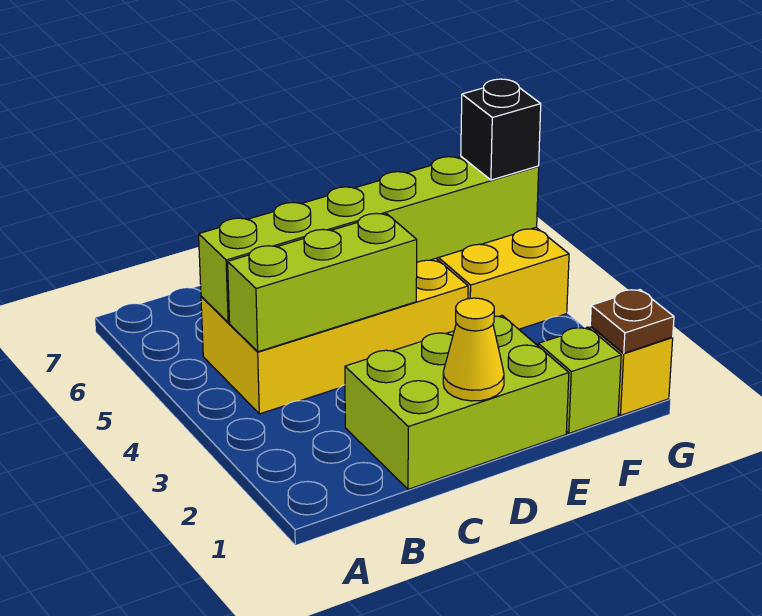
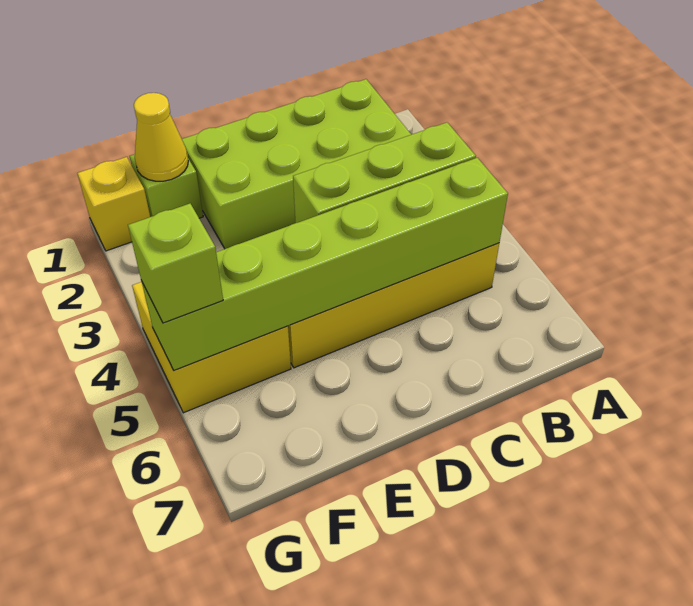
lime brick C1:E2 level 1 -> lime brick B1:E2 level 1
yellow cone D1 level 2 -> yellow cone F1 level 2
brown plate G1 level 2 -> none
black brick G5 level 3 -> lime brick G5 level 3

